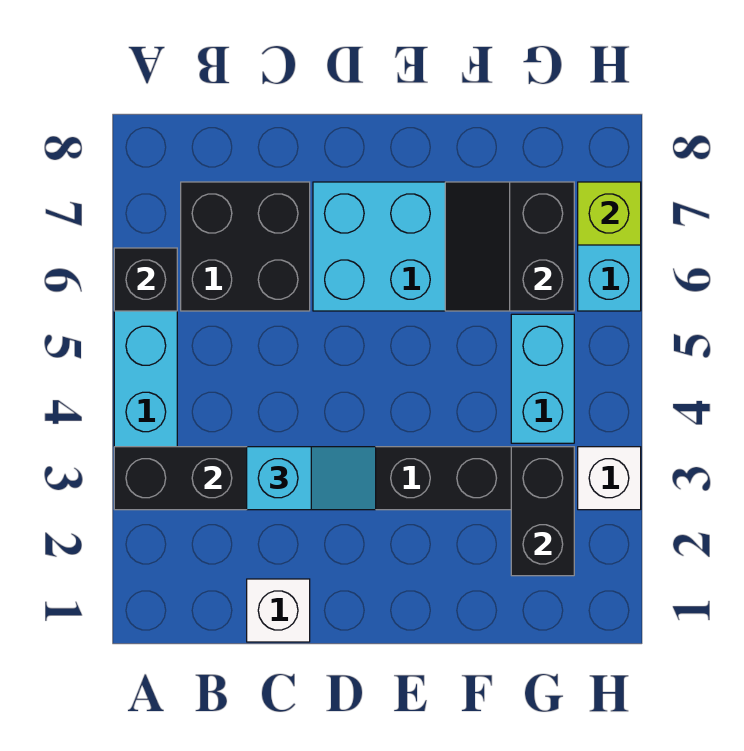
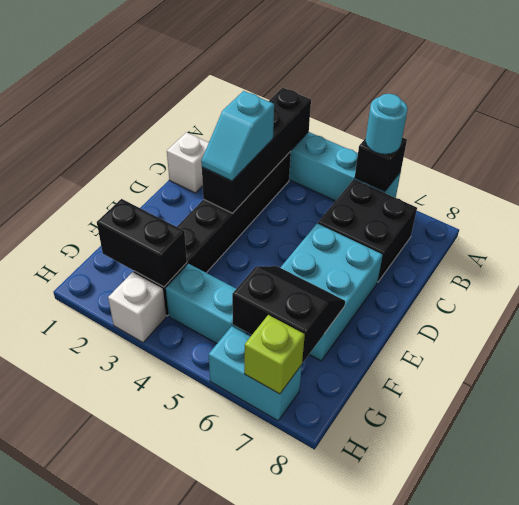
none -> cyan round brick A6 level 3

